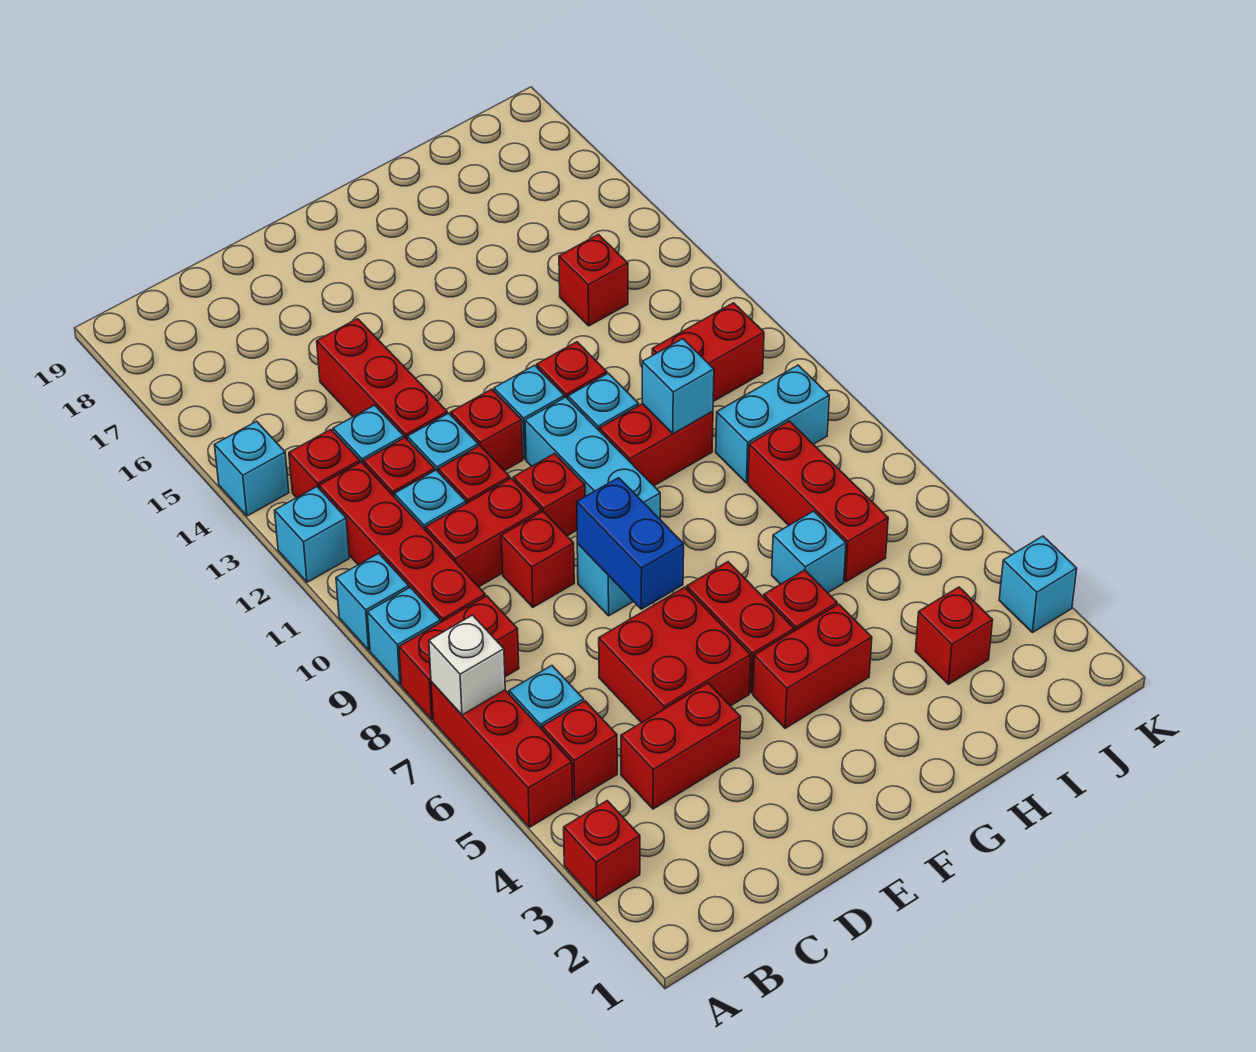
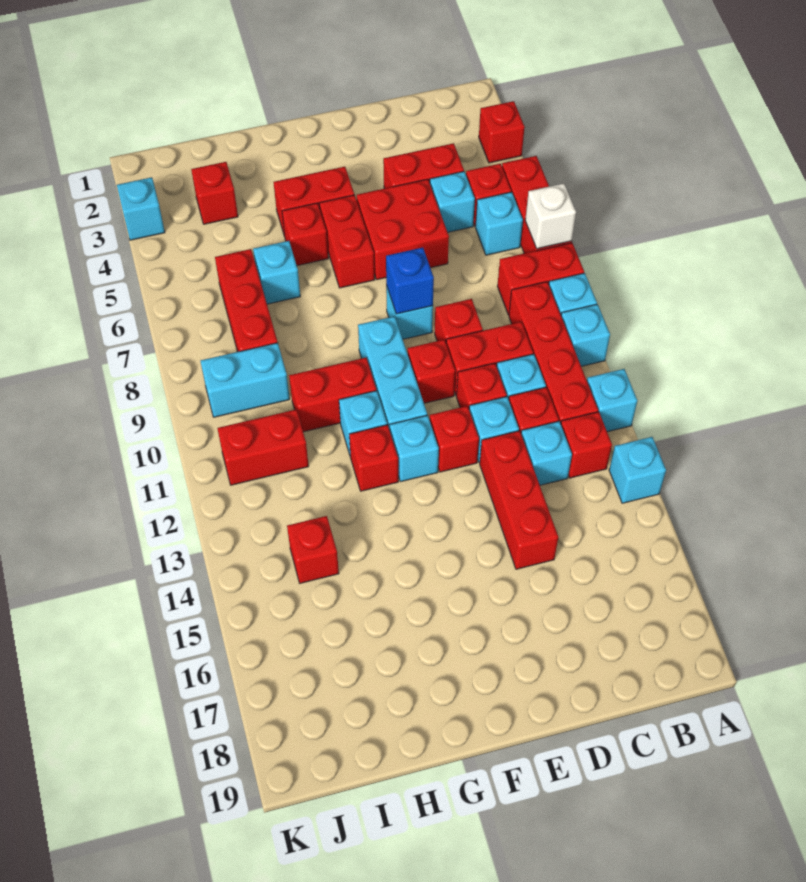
blue brick E7:E8 level 2 -> blue brick E8 level 2
cyan brick H10 level 2 -> cyan brick C5 level 1

